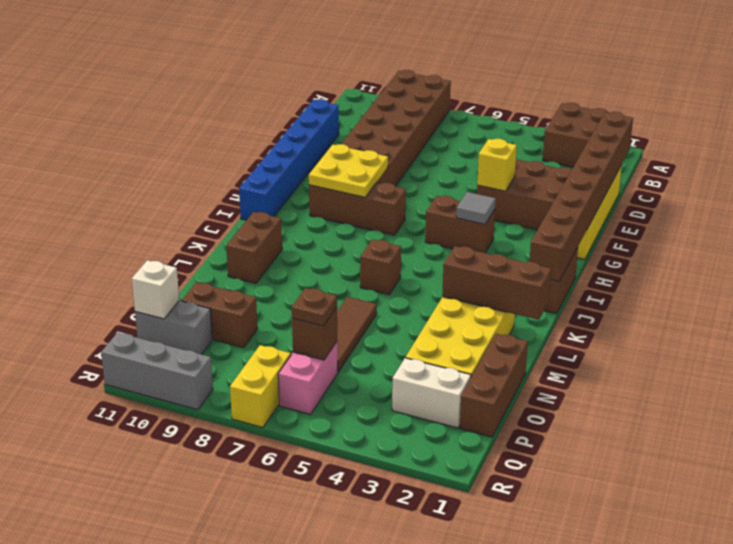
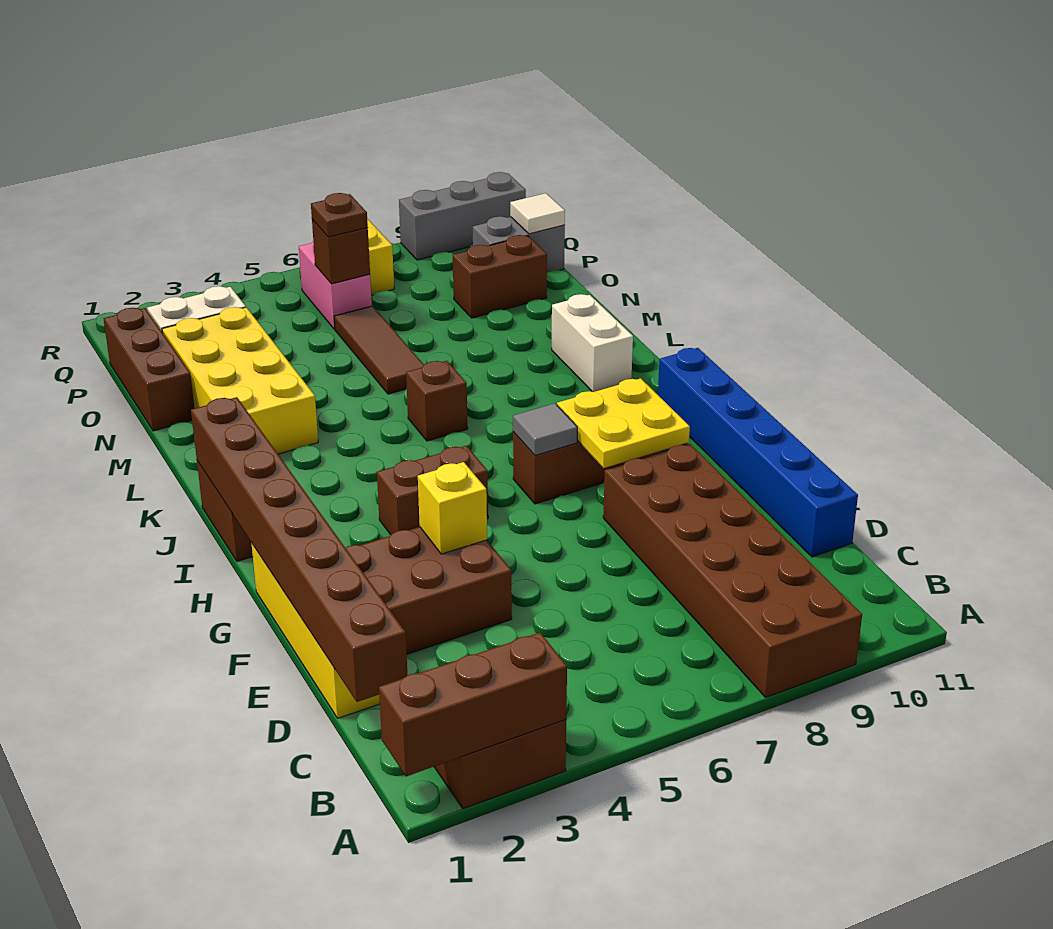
grey tile H4 level 2 -> grey tile H7 level 2
brown brick K10:L10 level 1 -> white brick K10:L10 level 1
brown brick L1:L3 level 2 -> brown brick A1:A3 level 2
white brick P11 level 2 -> white tile P11 level 2

